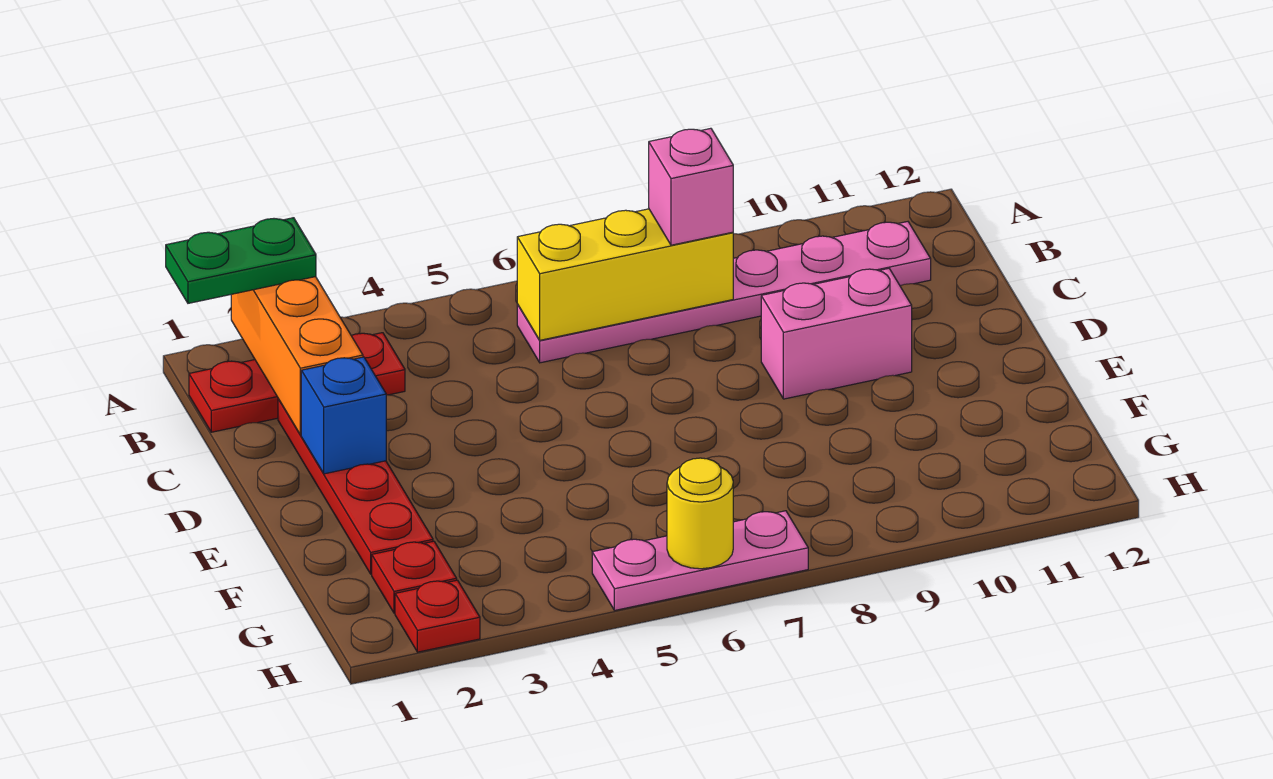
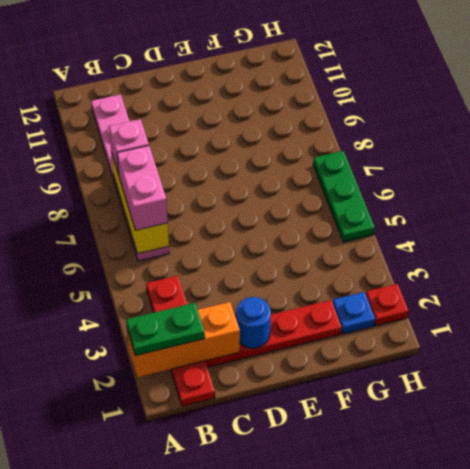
green plate A1:A2 level 3 -> green plate A2:B2 level 3
red plate B1:B3 level 1 -> red plate B1:B4 level 1
blue brick D2 level 2 -> blue round brick D2 level 2
pink brick D9:D10 level 1 -> pink brick B6:B7 level 3
red plate G2 level 1 -> blue plate G2 level 1
pink plate H5:H7 level 1 -> green plate H5:H7 level 1
yellow round brick H6 level 2 -> none

